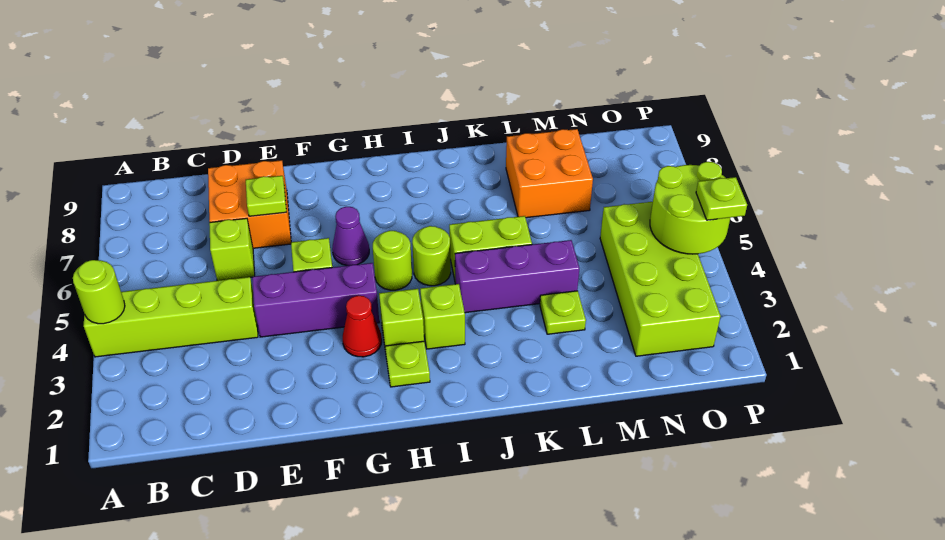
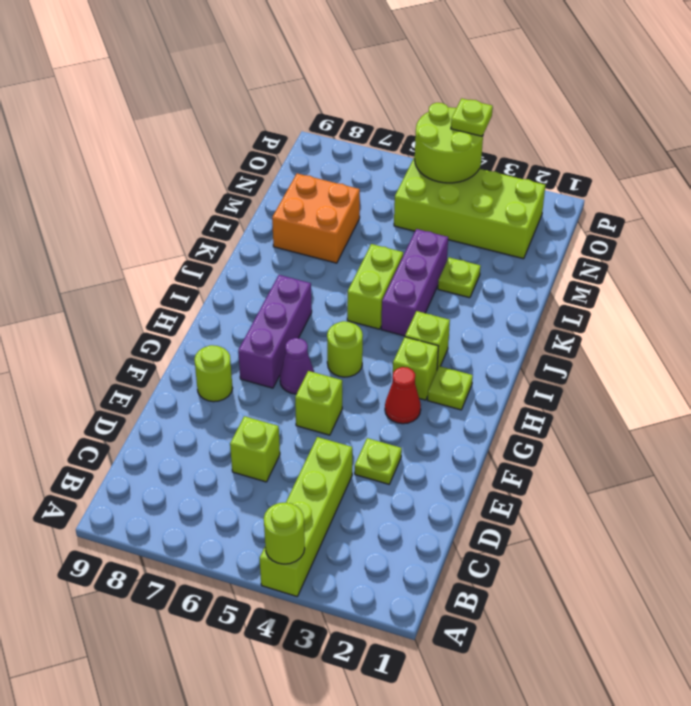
orange brick D7:E8 level 1 -> none
purple brick E4:G4 level 1 -> purple brick G7:I7 level 1
lime plate E7 level 2 -> lime plate E3 level 1
lime round brick I5 level 1 -> lime round brick F8 level 1

